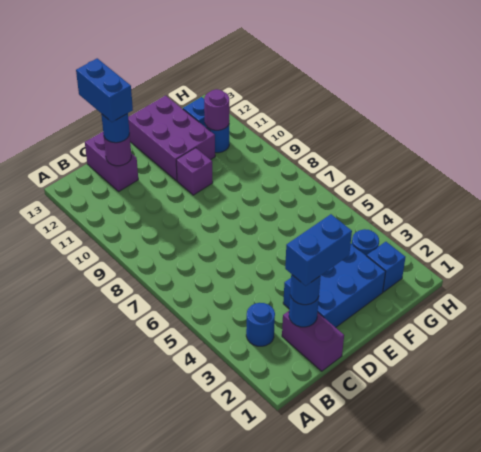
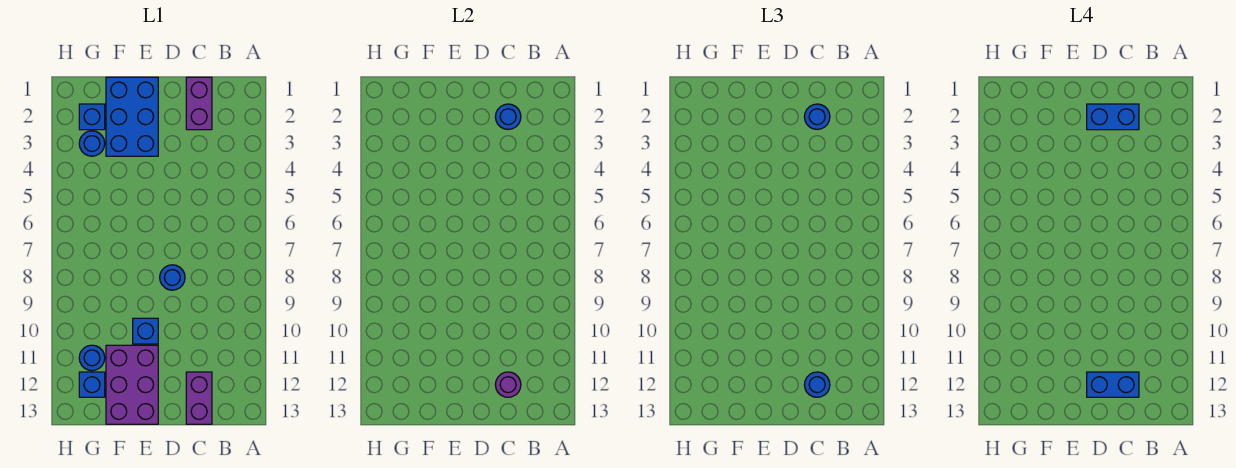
blue round brick B3 level 1 -> blue round brick D8 level 1
blue brick C12:C13 level 4 -> blue brick C12:D12 level 4
blue brick D2:F3 level 1 -> blue brick E1:F3 level 1
purple brick E10 level 1 -> blue brick E10 level 1
purple round brick G11 level 2 -> none

